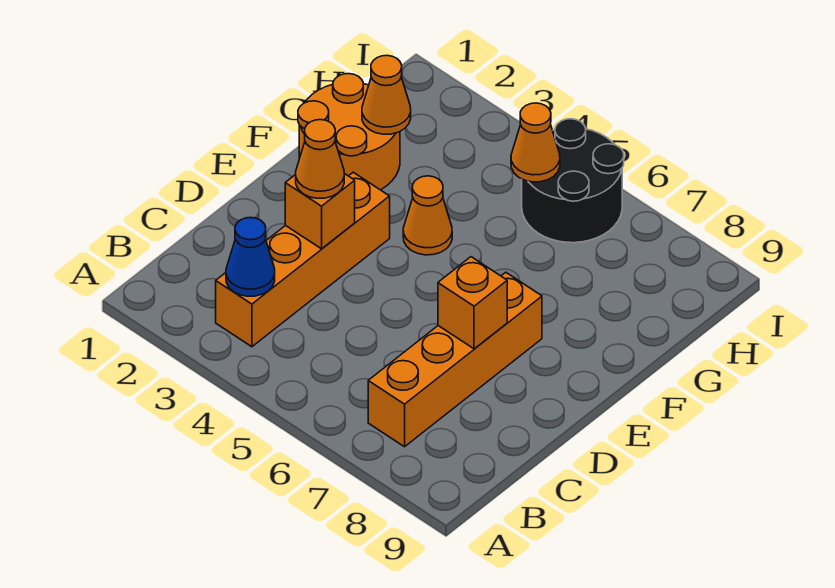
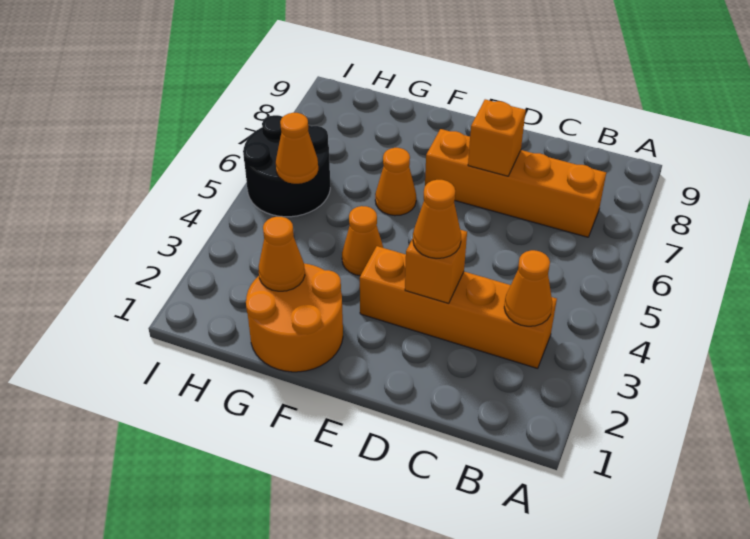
blue cone B3 level 2 -> orange cone B3 level 2
none -> orange cone F6 level 1

